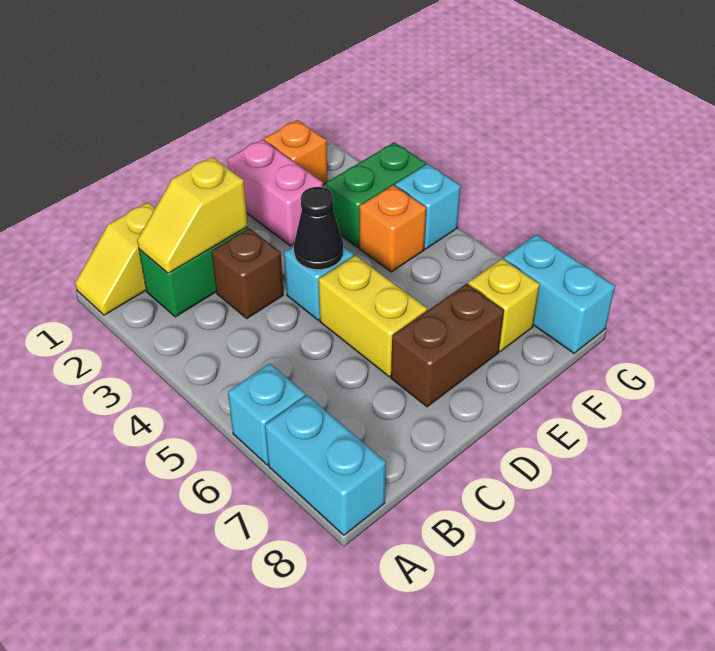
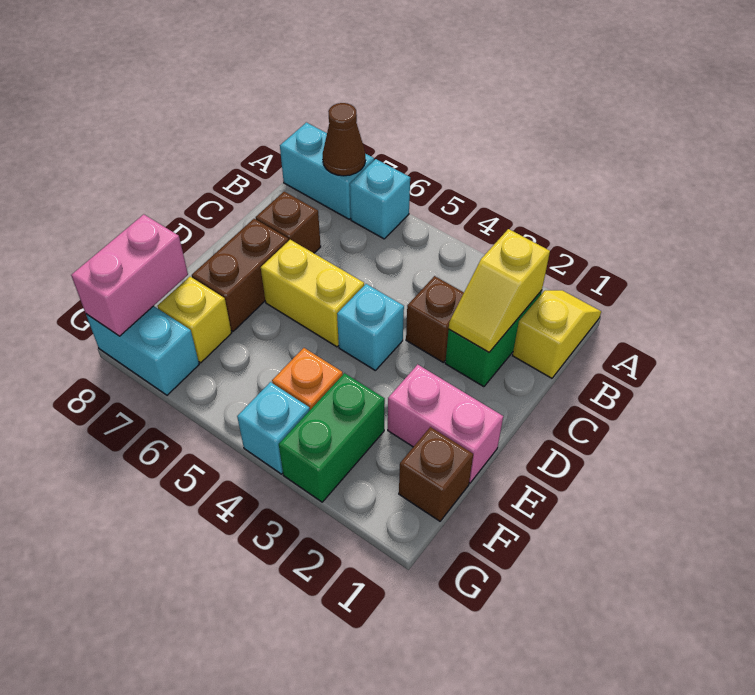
none -> brown cone A7 level 2
yellow slope B2:C2 level 2 top C -> yellow slope B2:C2 level 2 top B
none -> brown brick C7 level 1
black cone D4 level 2 -> none
orange brick F1 level 1 -> brown brick F1 level 1
none -> pink brick F8:G8 level 2

